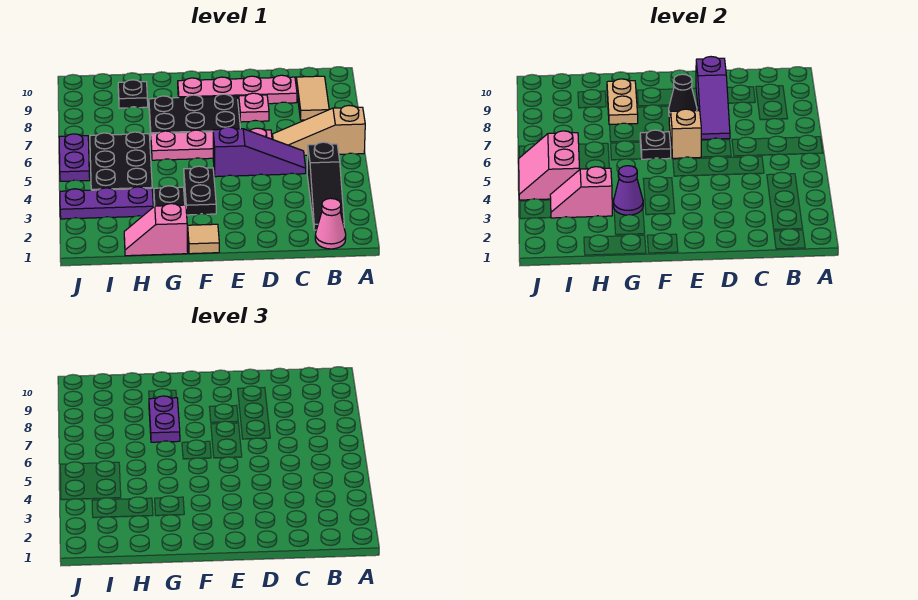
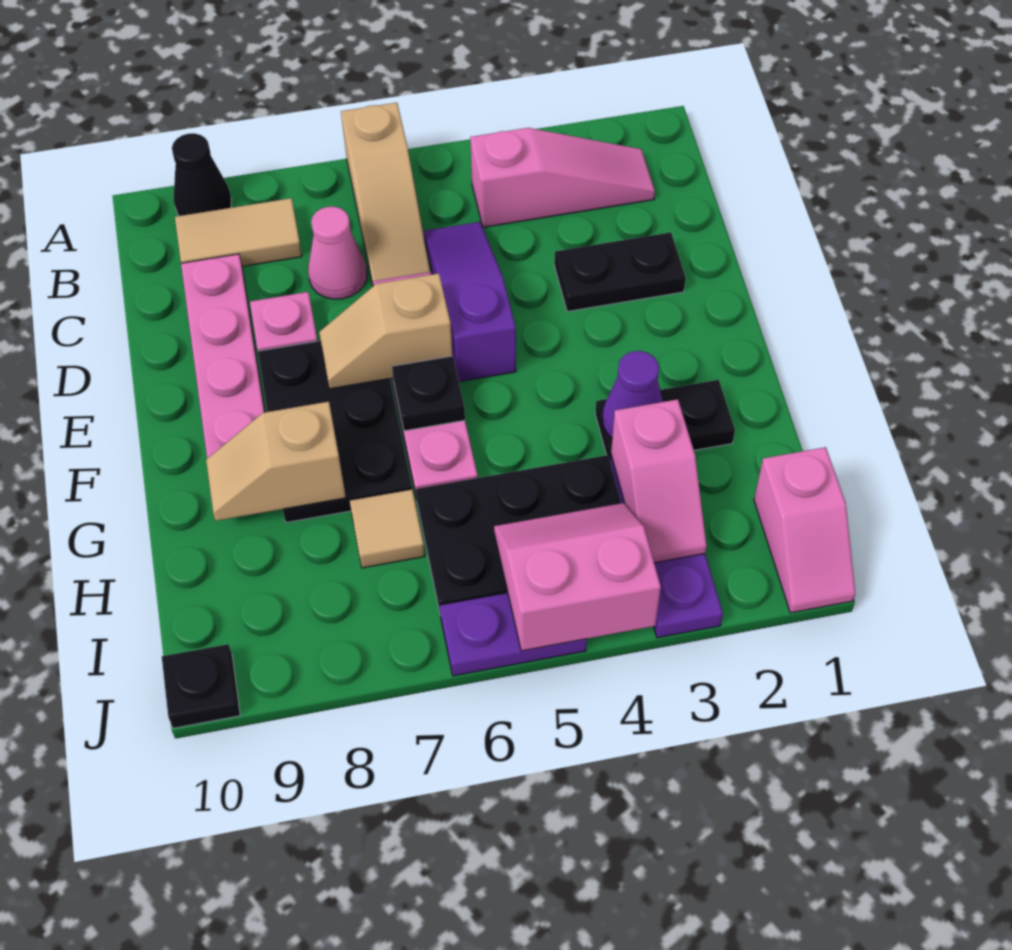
pink cone B1 level 1 -> pink cone C7 level 1
black slope B2:B4 level 1 top 4 -> pink slope B2:B4 level 1 top 4
purple slope D7:D9 level 2 top 9 -> none
black cone E8 level 2 -> black cone A9 level 1
tan tile F1 level 1 -> tan tile H7 level 1
black plate F3:F4 level 1 -> black plate D2:D3 level 1
pink slope G1:H1 level 1 top G -> pink slope I1:J1 level 1 top I
purple plate G7:G8 level 3 -> none
tan plate G8:G9 level 2 -> tan slope G8:G9 level 2 top 8
black plate H9 level 1 -> black plate J10 level 1
pink slope I4:J5 level 2 top I -> pink slope I4:J5 level 2 top J

